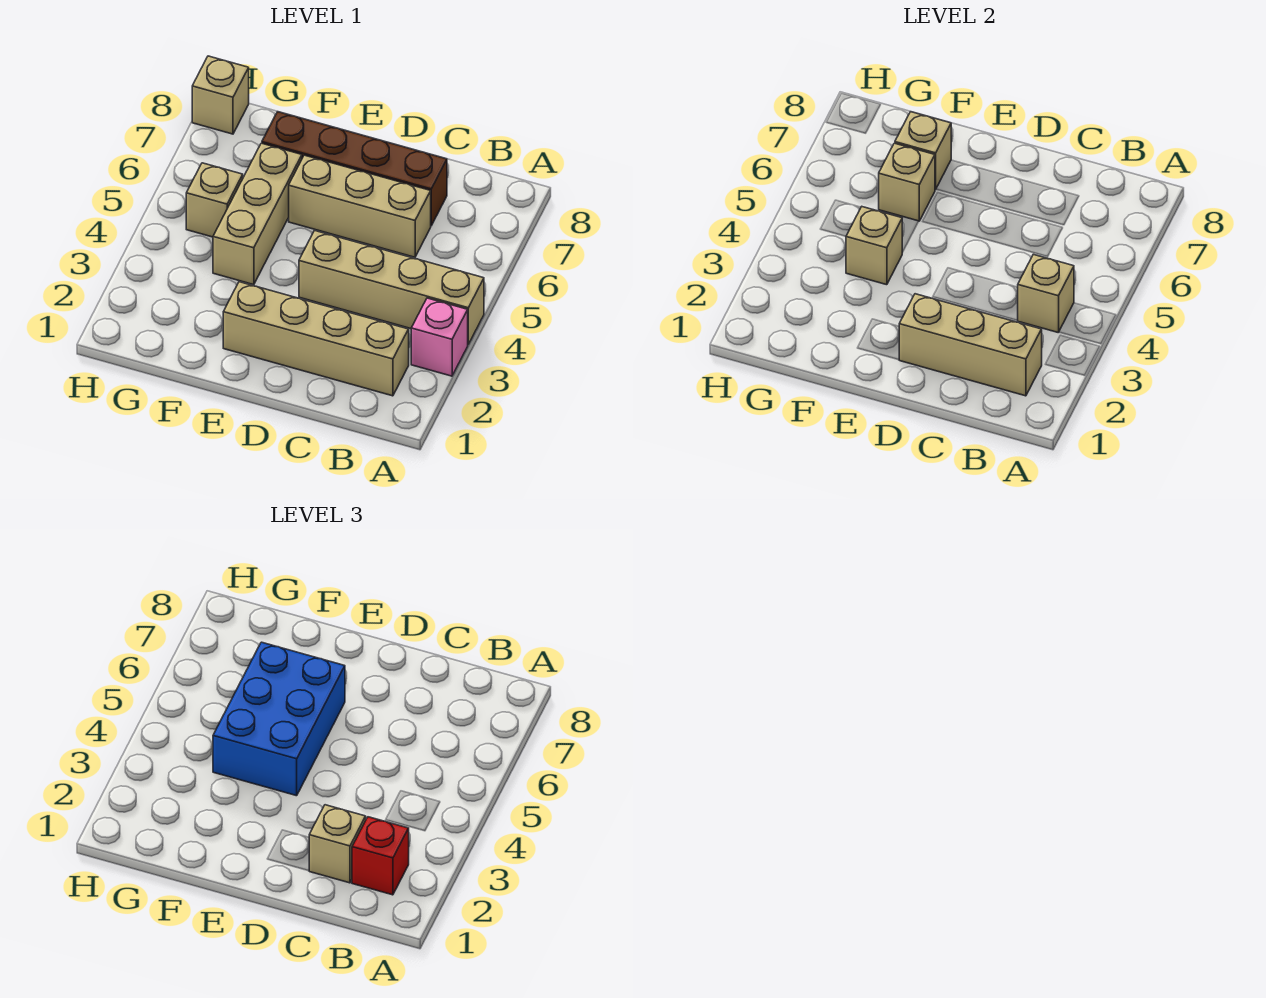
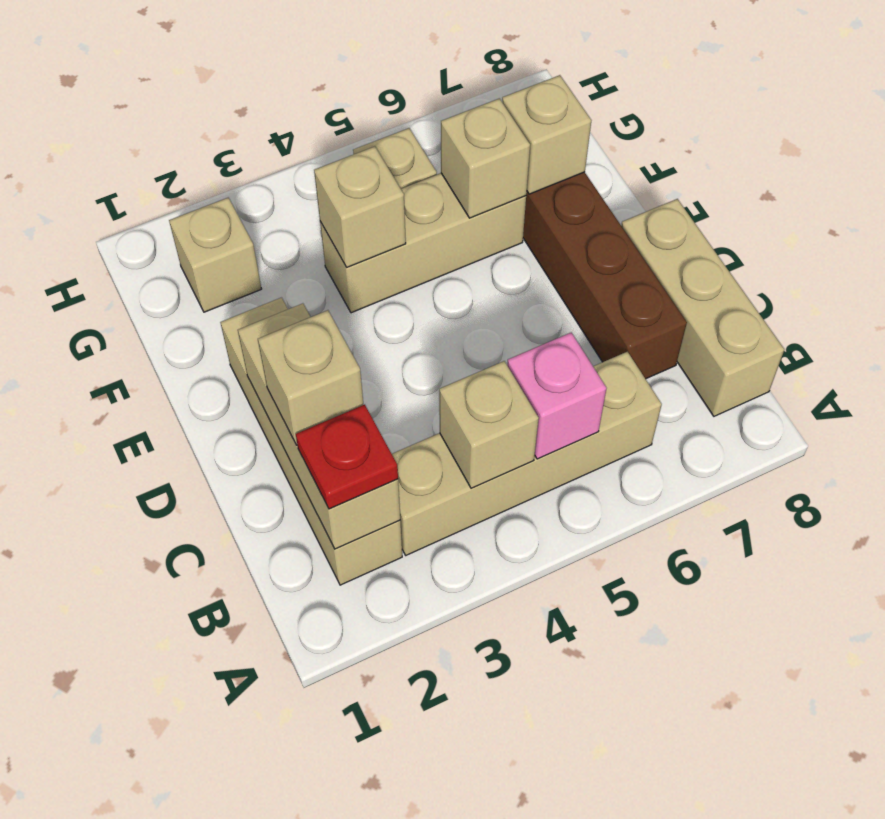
pink brick A3 level 1 -> pink brick B5 level 2
tan brick A4:D4 level 1 -> tan brick B3:B6 level 1
red brick B2 level 3 -> red plate B2 level 3
tan brick C6:E6 level 1 -> tan brick B8:D8 level 1
blue brick E4:F6 level 3 -> none
tan brick H8 level 1 -> tan brick G2 level 1

